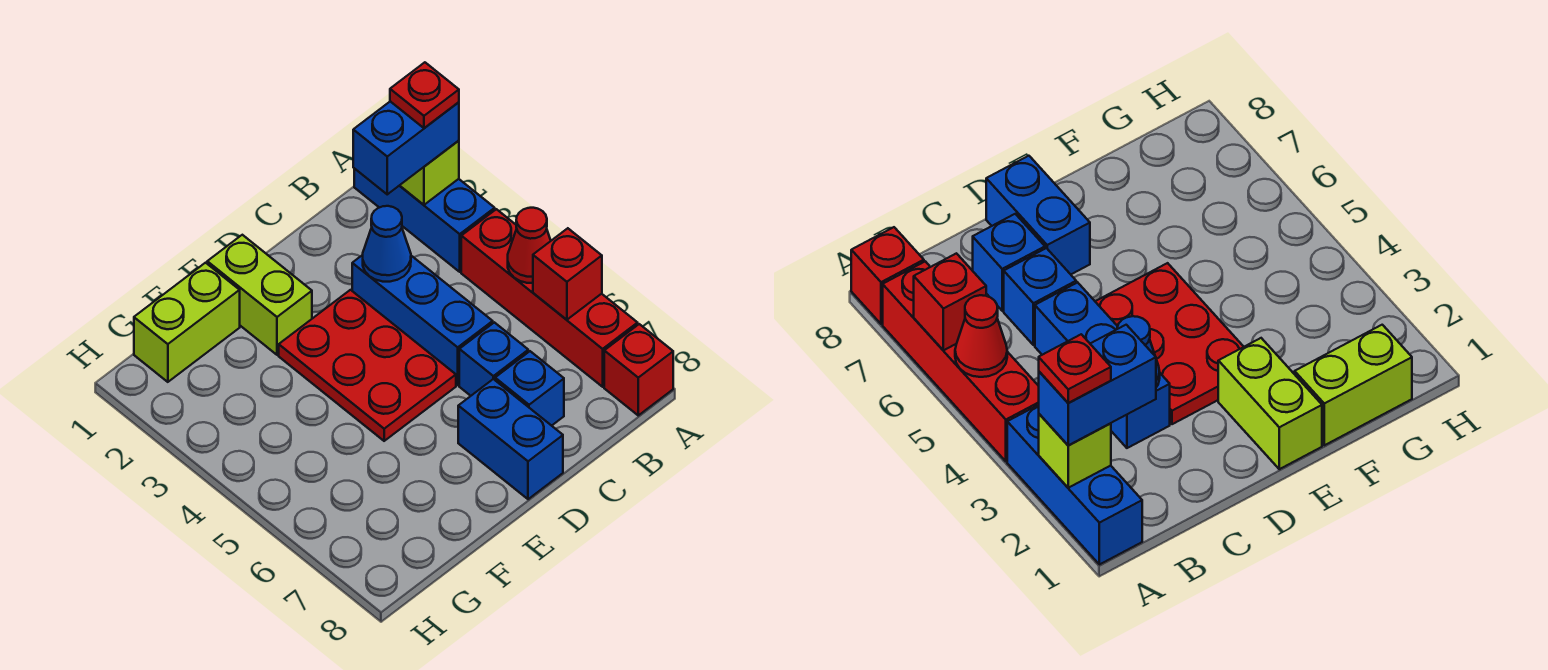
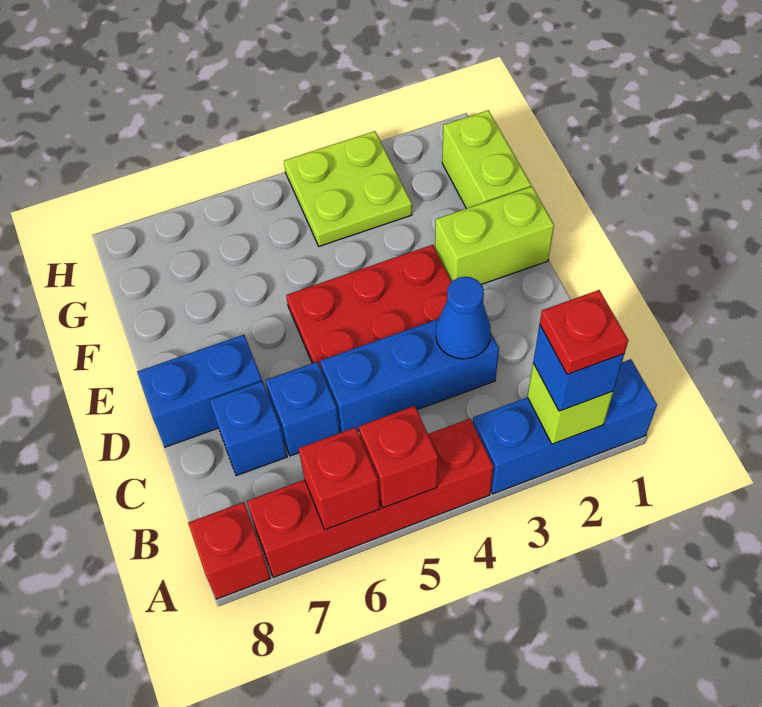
blue brick A2:B2 level 3 -> blue brick A2 level 3
red cone A5 level 2 -> red brick A5 level 2
none -> lime plate G3:H4 level 1

